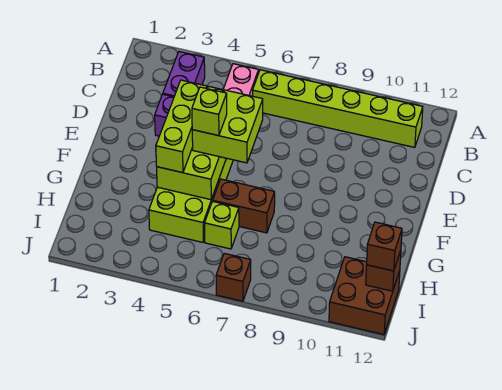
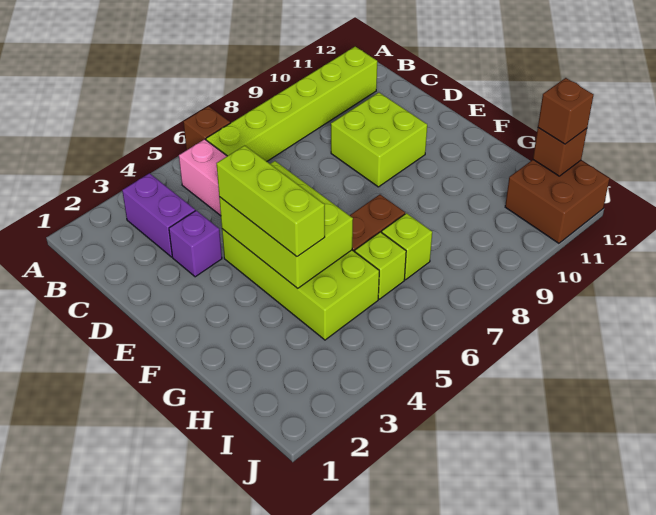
lime brick E5:F6 level 3 -> lime brick D9:E10 level 1
lime brick F5 level 4 -> lime brick H7 level 1
brown brick J7 level 1 -> brown brick A6 level 1

